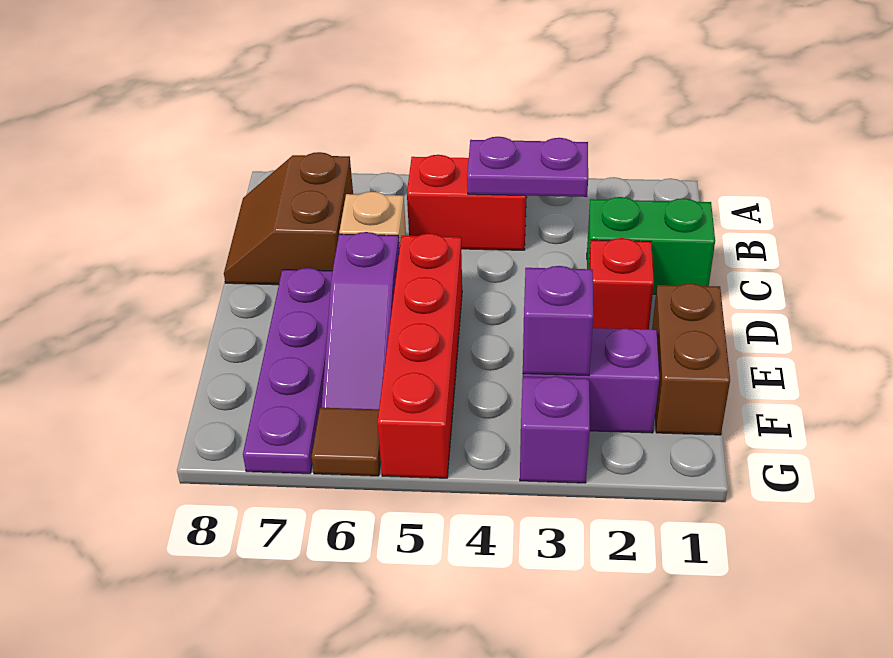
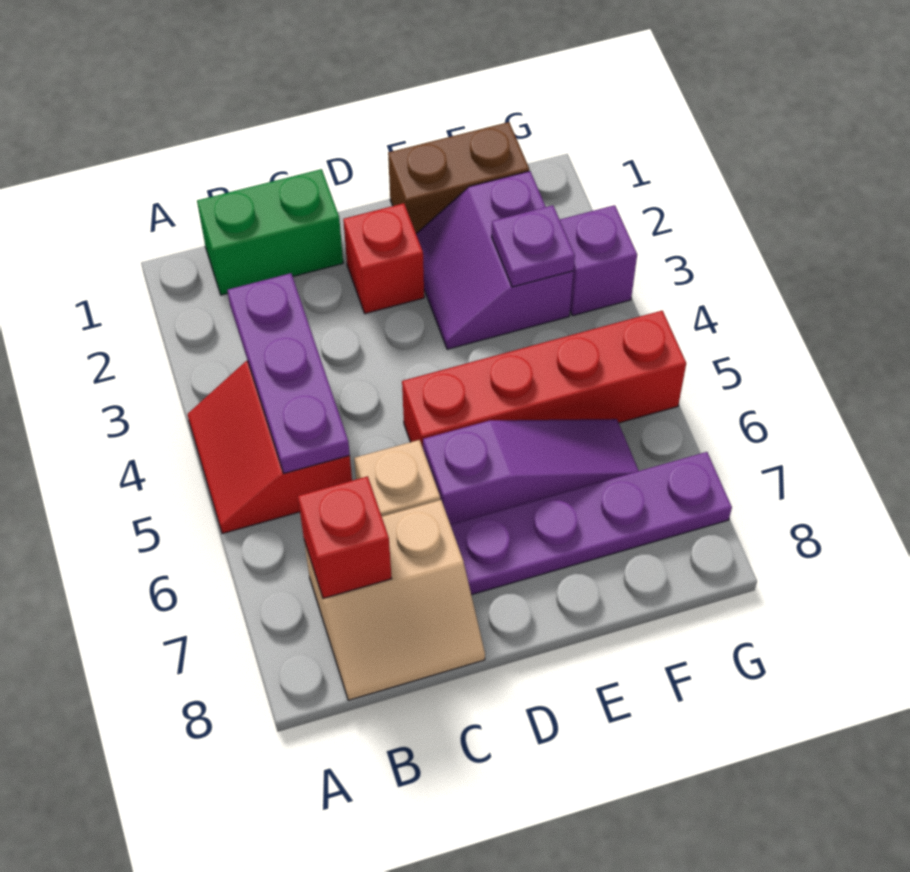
purple plate B3:B4 level 2 -> purple plate B3:B5 level 2
brown slope B7:C8 level 1 top 7 -> tan slope B7:C8 level 1 top 7
none -> red brick B7 level 2
green brick C1:C2 level 1 -> green brick B1:C1 level 1
purple brick F3 level 2 -> purple plate F3 level 2
brown tile G6 level 1 -> none

